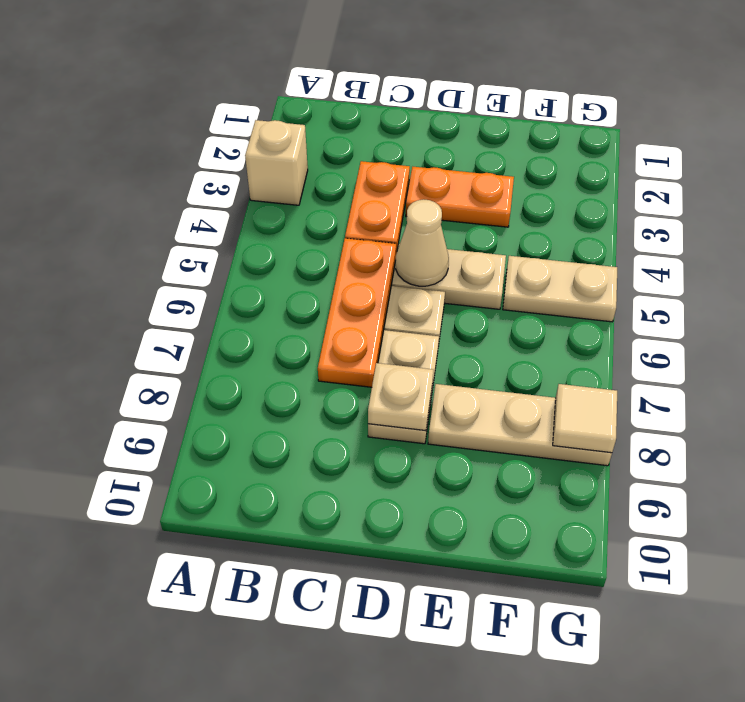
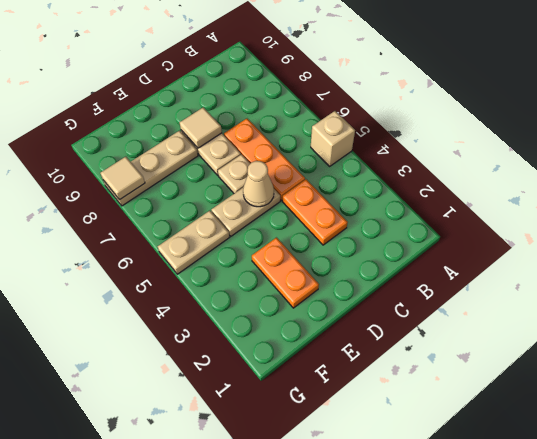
tan brick A3 level 1 -> tan brick A5 level 1
orange plate D3:E3 level 1 -> orange plate E2:E3 level 1
tan plate D8 level 2 -> tan tile D8 level 2

